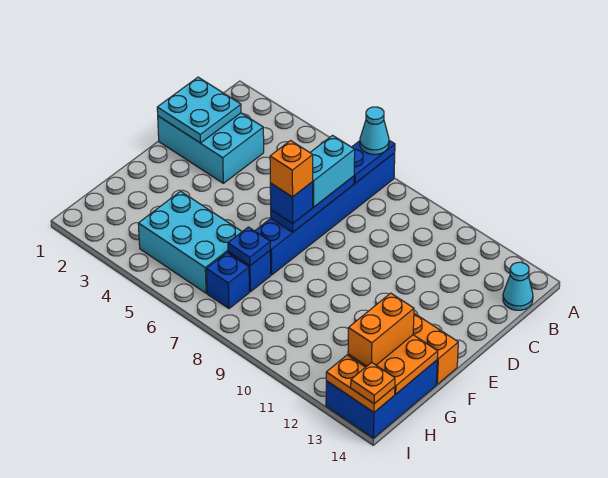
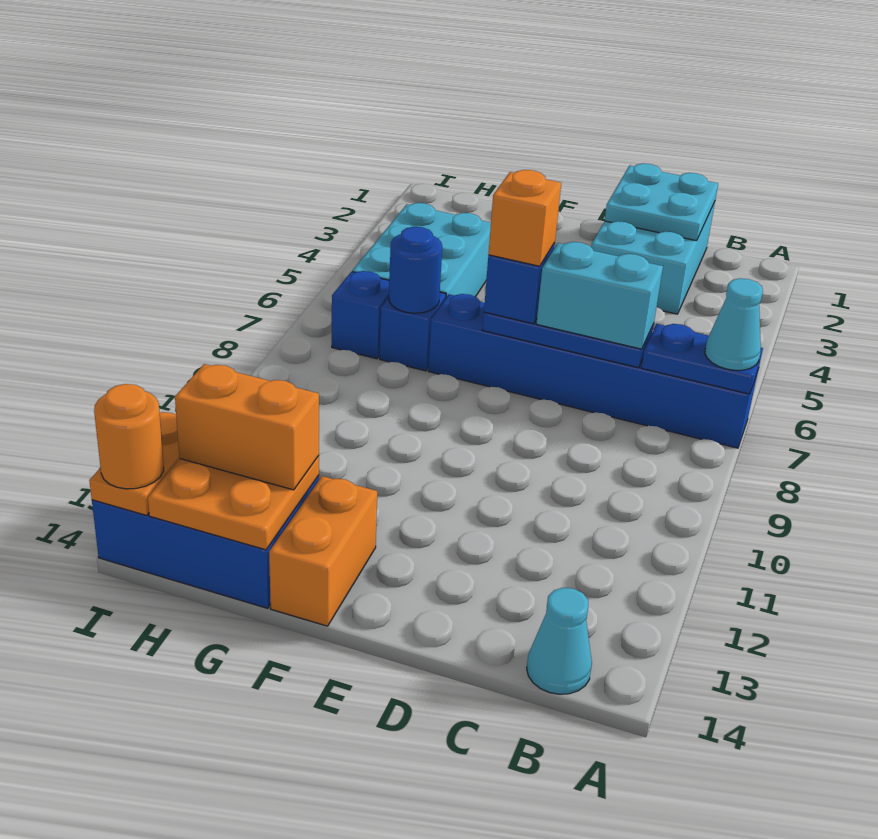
blue plate G7 level 2 -> blue round brick G7 level 2
orange plate I14 level 3 -> orange round brick I14 level 3

